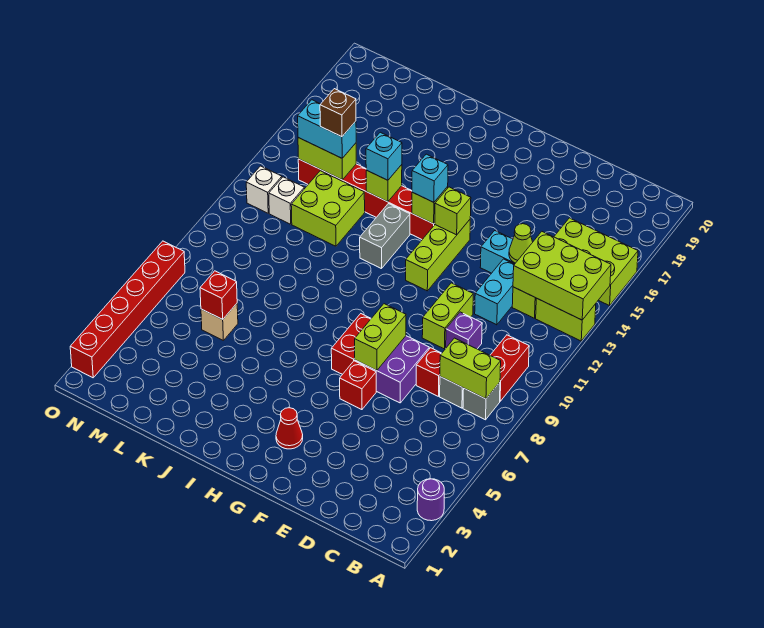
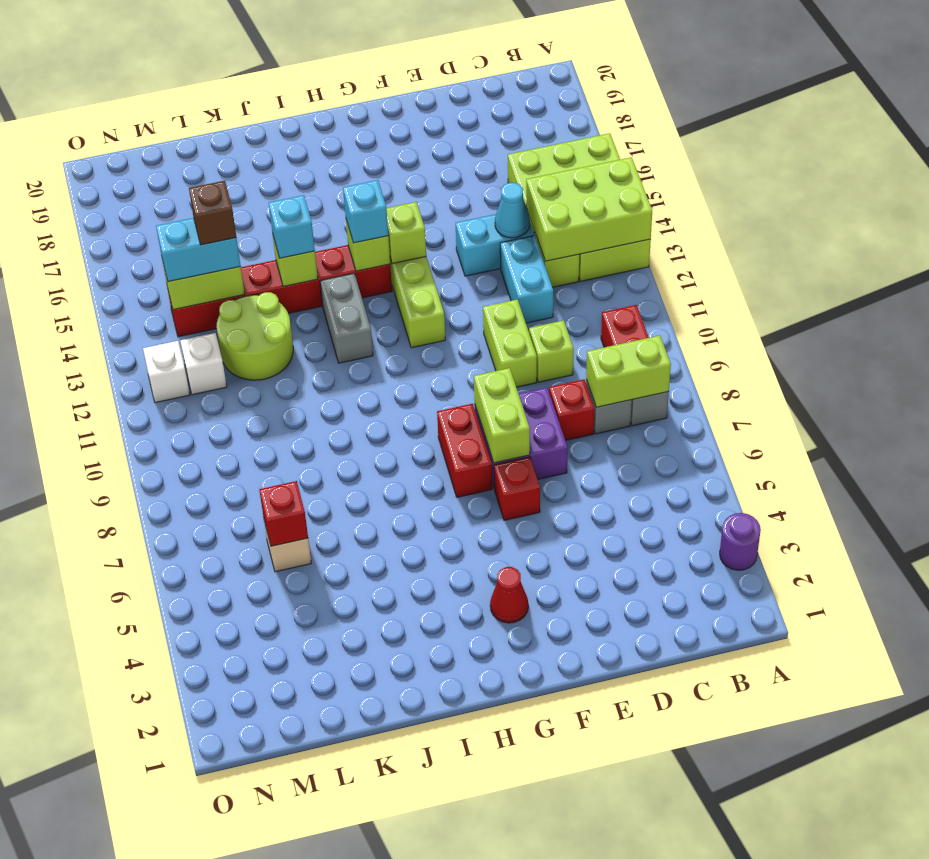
purple brick D10 level 1 -> lime brick D10 level 1
lime cone D14 level 2 -> cyan cone D14 level 2
lime brick K12:L13 level 1 -> lime round brick K12:L13 level 1
red brick O2:O7 level 1 -> none

